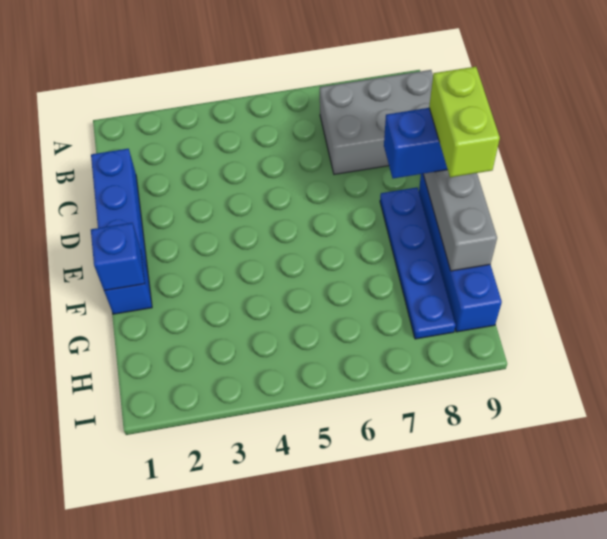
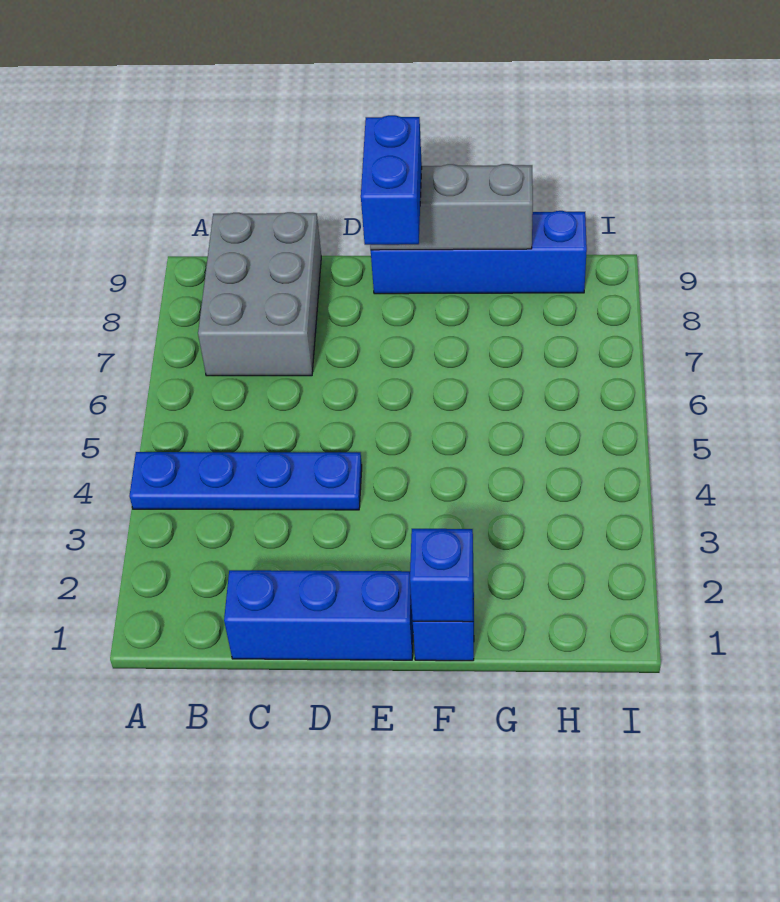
blue plate E8:H8 level 1 -> blue plate A4:D4 level 1
lime brick E9:F9 level 4 -> none

